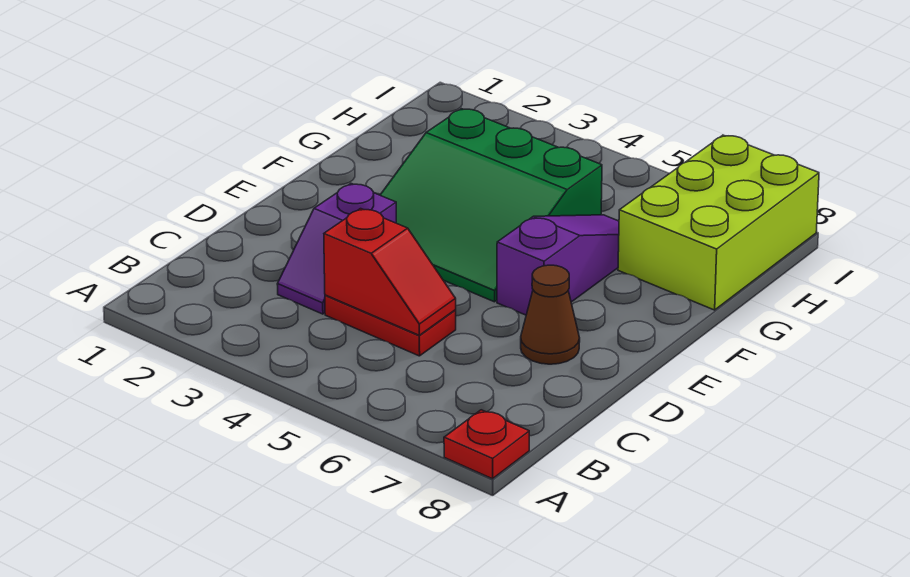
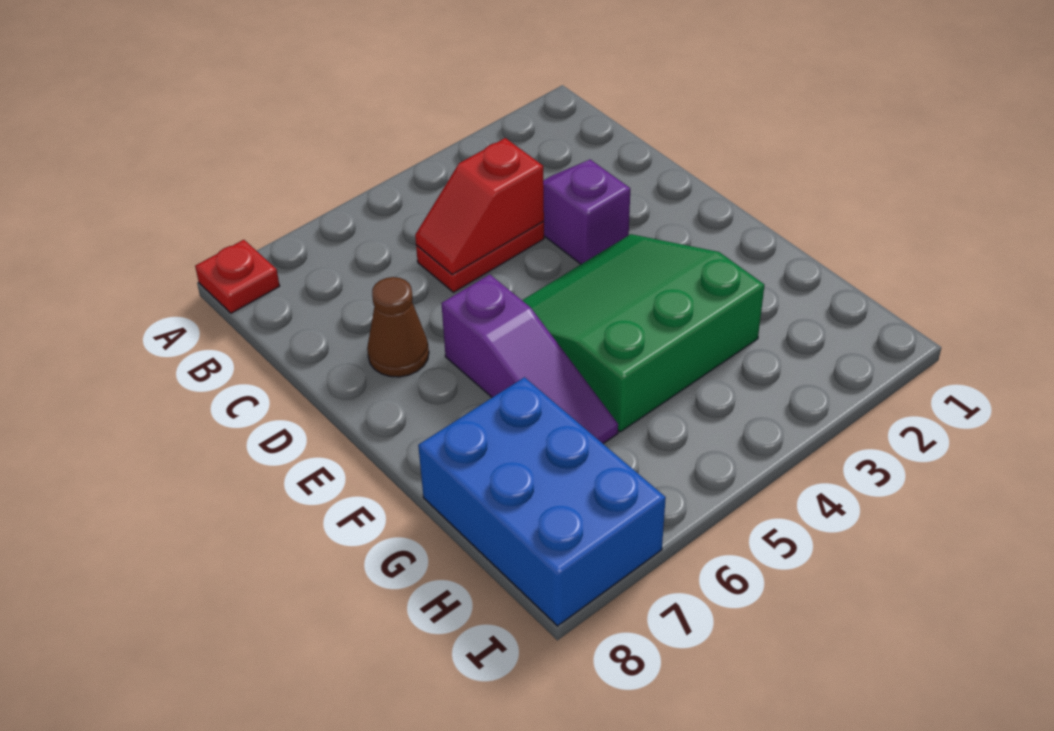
lime brick G7:I8 level 1 -> blue brick G7:I8 level 1

